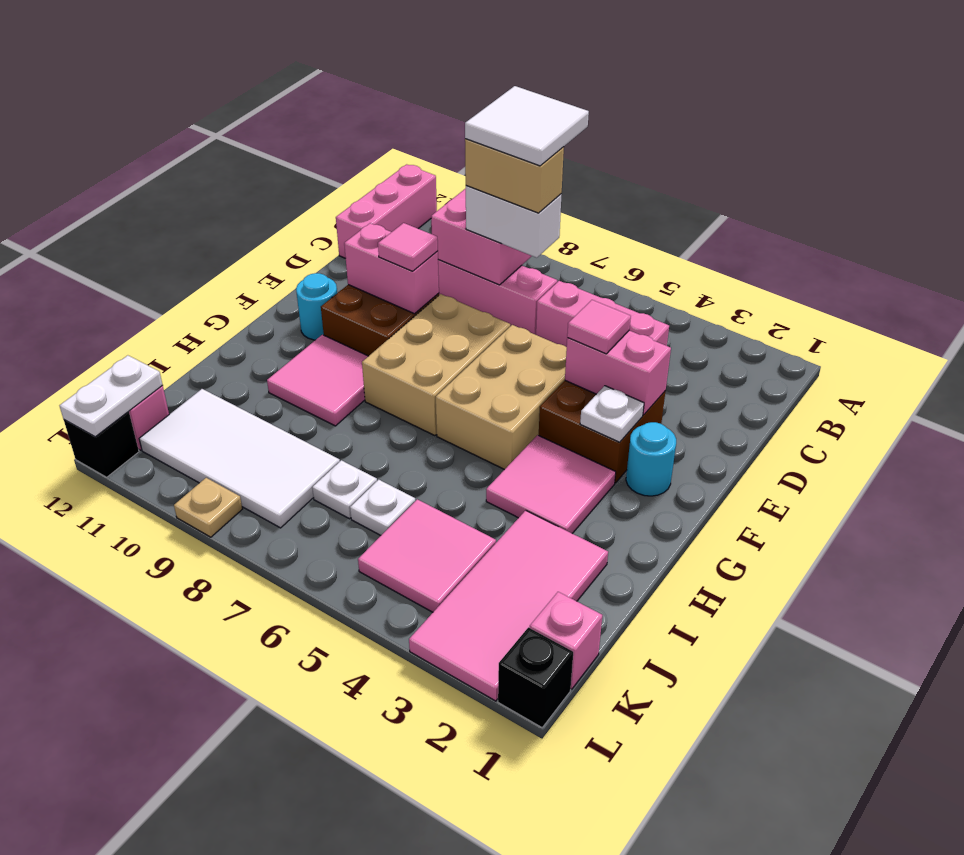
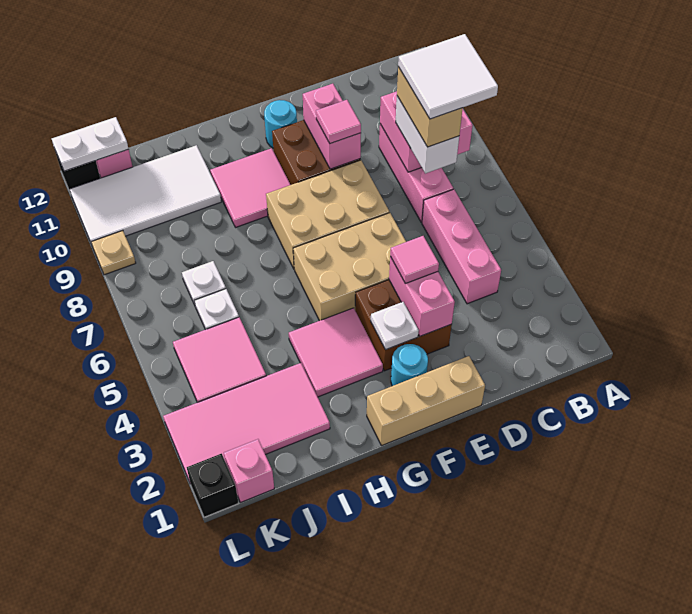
pink brick A12:C12 level 1 -> none
none -> tan brick E1:G1 level 1
white tile J8:K11 level 1 -> white tile I10:L11 level 1

